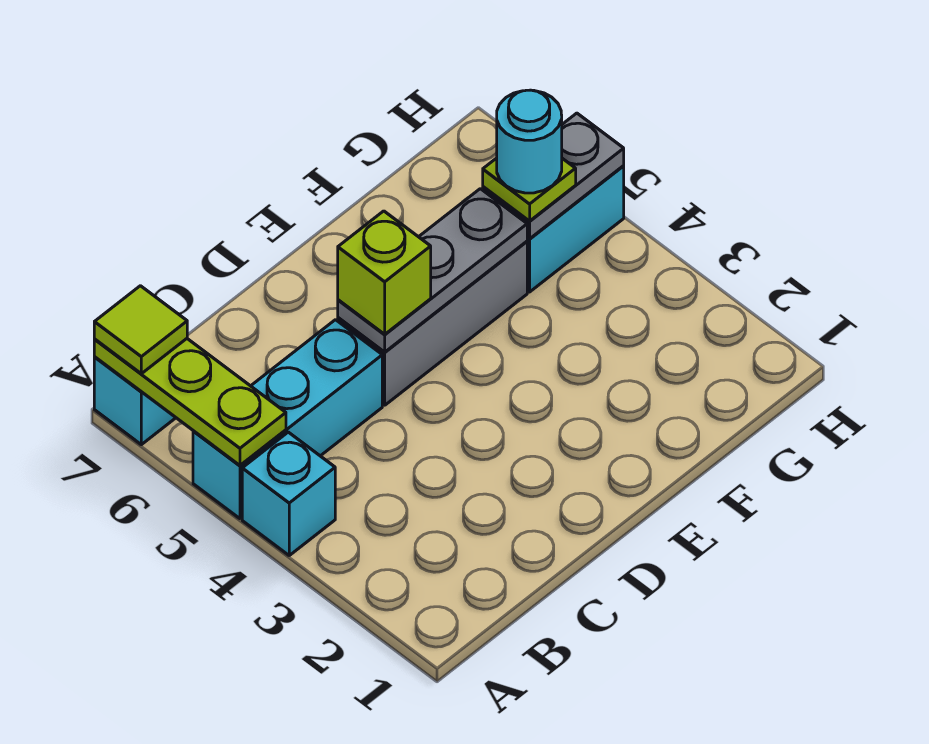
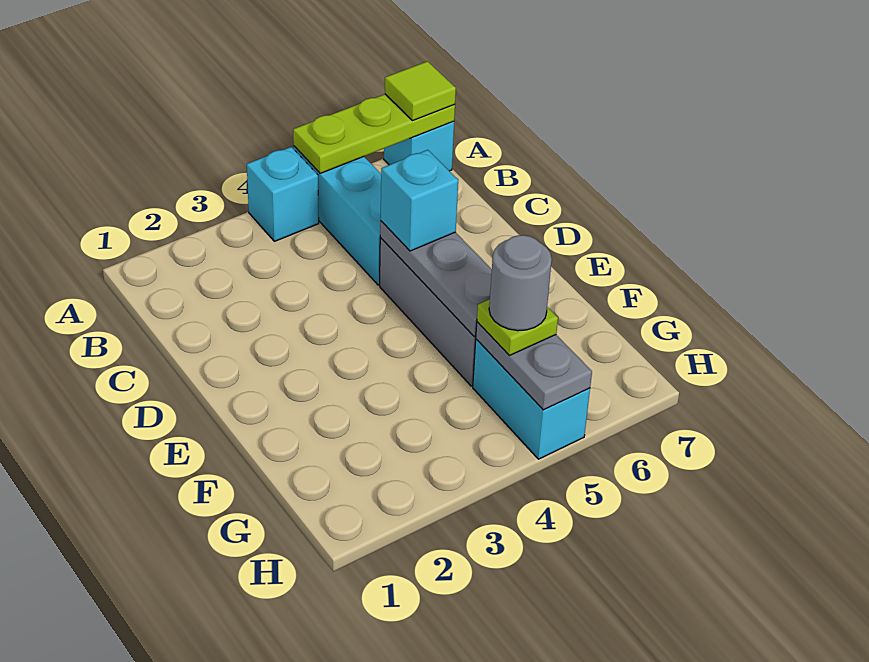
lime brick D5 level 3 -> cyan brick D5 level 3
cyan round brick G5 level 4 -> grey round brick G5 level 4

